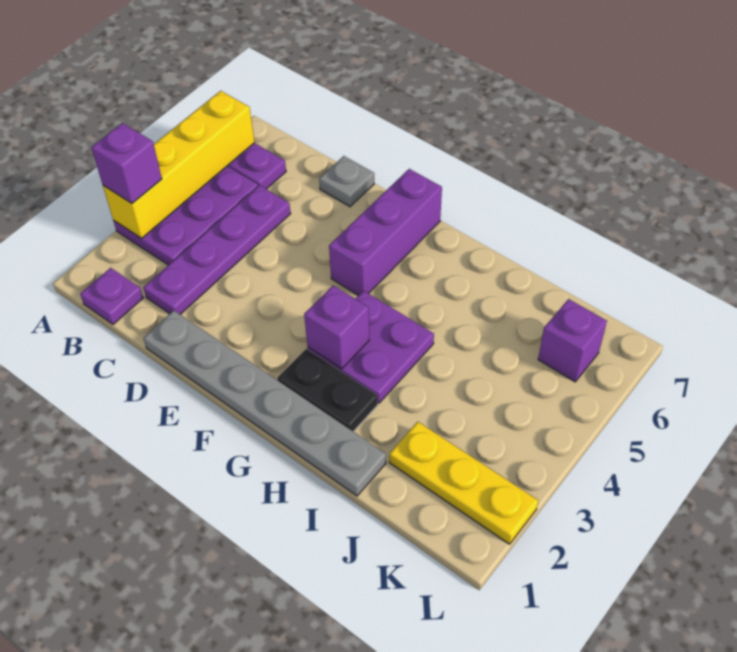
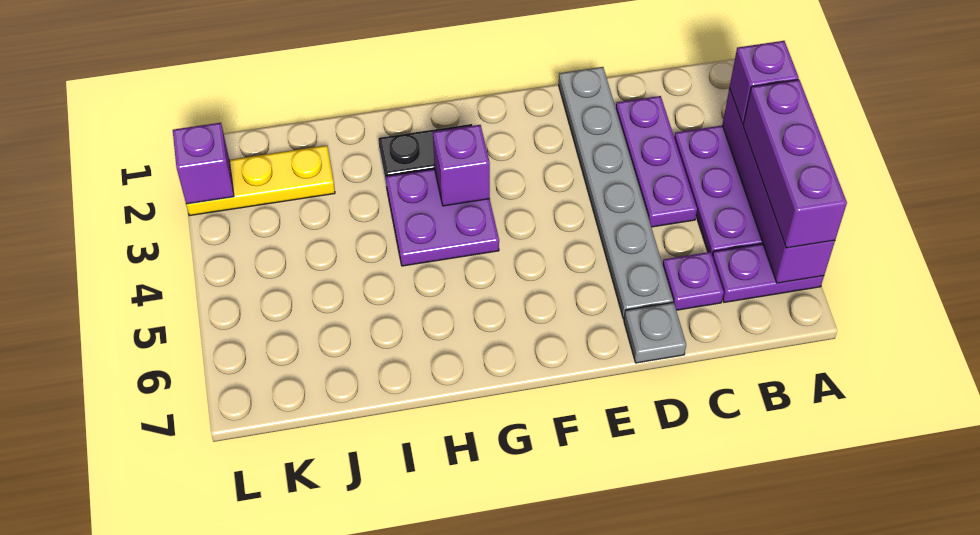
yellow brick A3:A6 level 2 -> purple brick A3:A6 level 2
purple plate B1 level 1 -> purple plate C6 level 1
purple plate C2:C5 level 1 -> purple plate C2:C4 level 1
grey plate D1:I1 level 1 -> grey plate D1:D6 level 1
purple brick F5:F7 level 1 -> purple brick A4:A6 level 3
purple brick K6 level 1 -> purple brick L2 level 2

